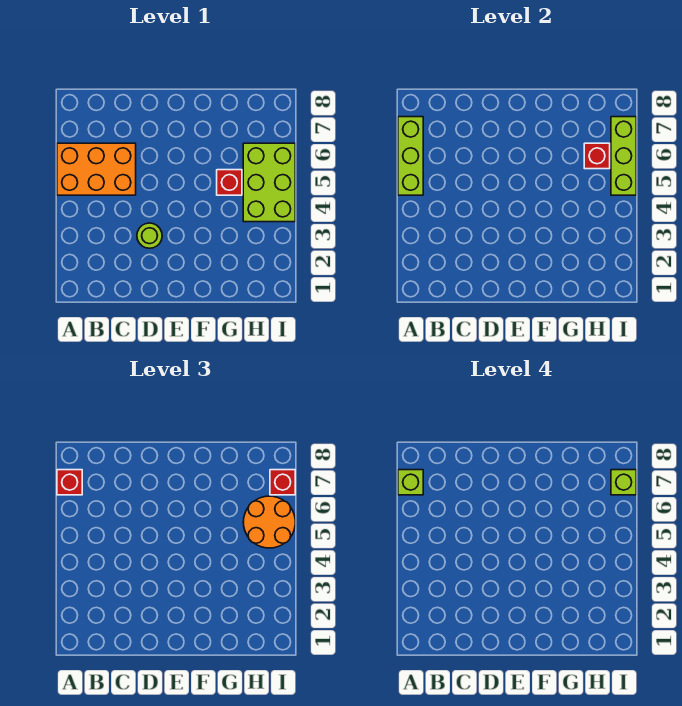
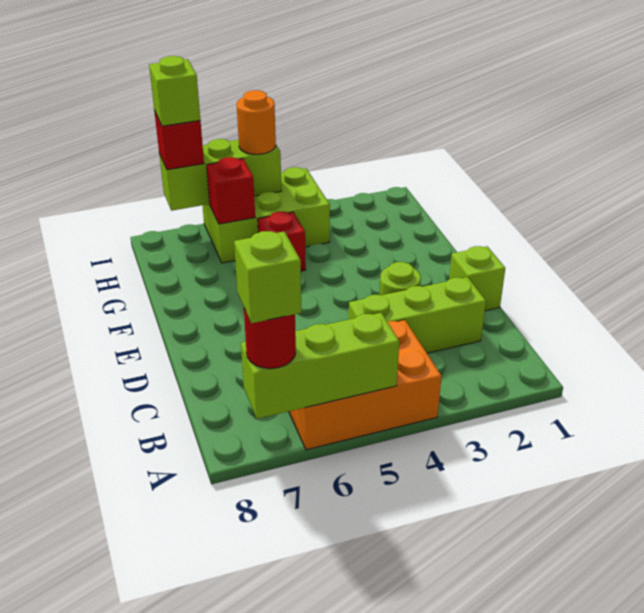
orange brick A5:C6 level 1 -> orange brick A4:B6 level 1
red brick A7 level 3 -> red round brick A7 level 3
none -> lime brick C2:C4 level 1
none -> lime brick D1 level 1
orange round brick H5:I6 level 3 -> orange round brick I5 level 3

